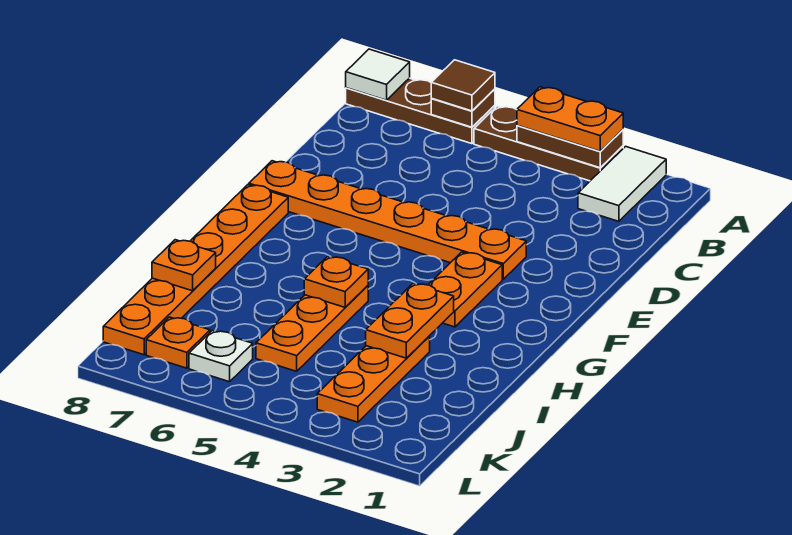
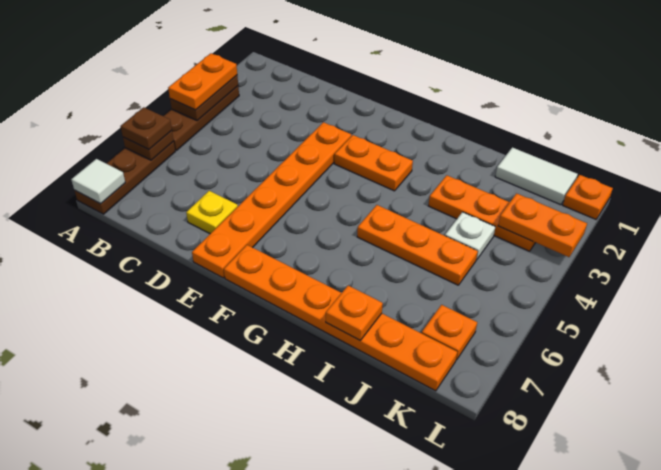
white tile A2:B2 level 1 -> white tile J1:K1 level 1
brown tile A6 level 3 -> brown plate A6 level 3
none -> yellow plate D7 level 1
orange plate H3:I3 level 2 -> orange plate K3:L3 level 2
orange plate H5 level 2 -> orange plate L1 level 1
white plate K6 level 1 -> white plate J4 level 1

